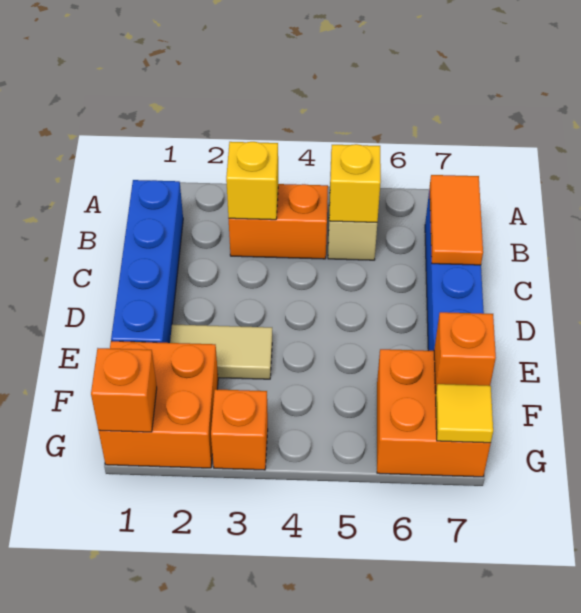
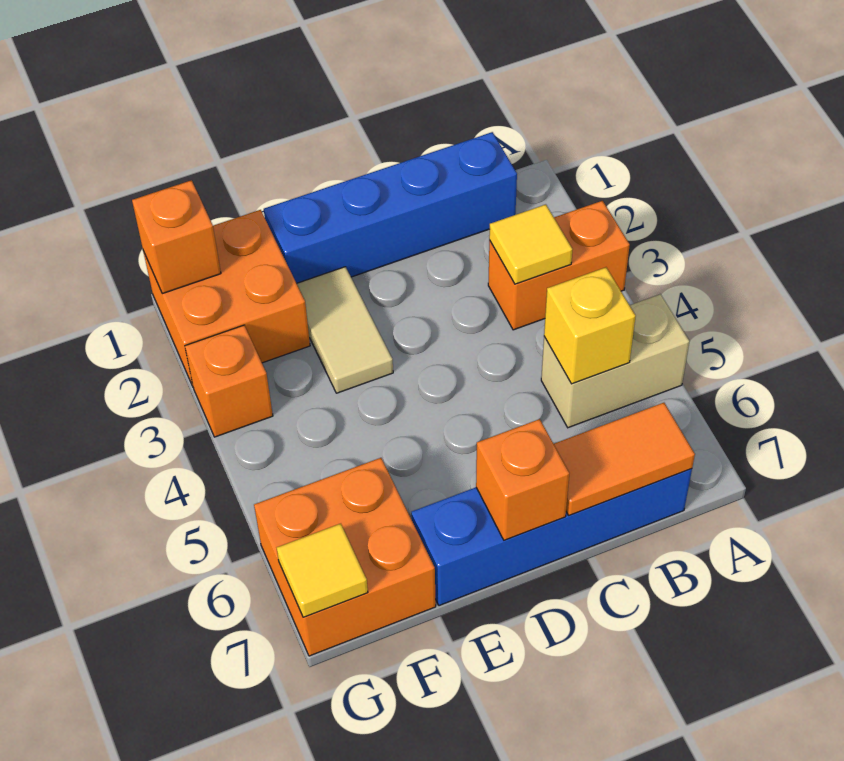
orange brick B3:B4 level 1 -> orange brick A3:B3 level 1
yellow brick B3 level 2 -> yellow tile B3 level 2
orange brick F7 level 2 -> orange brick D7 level 2

